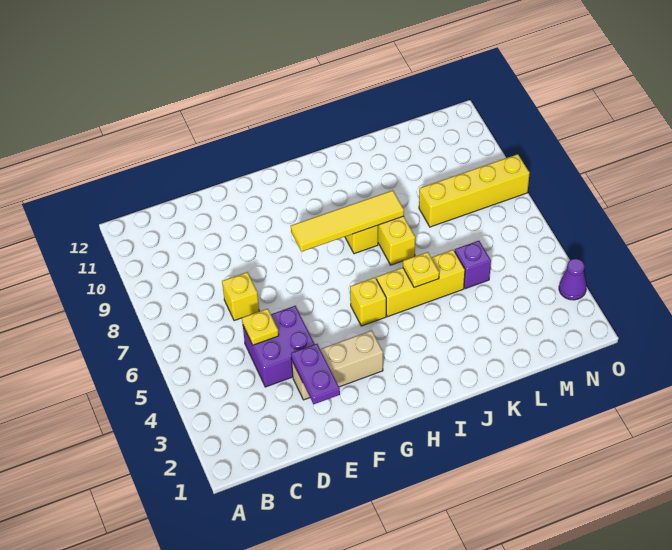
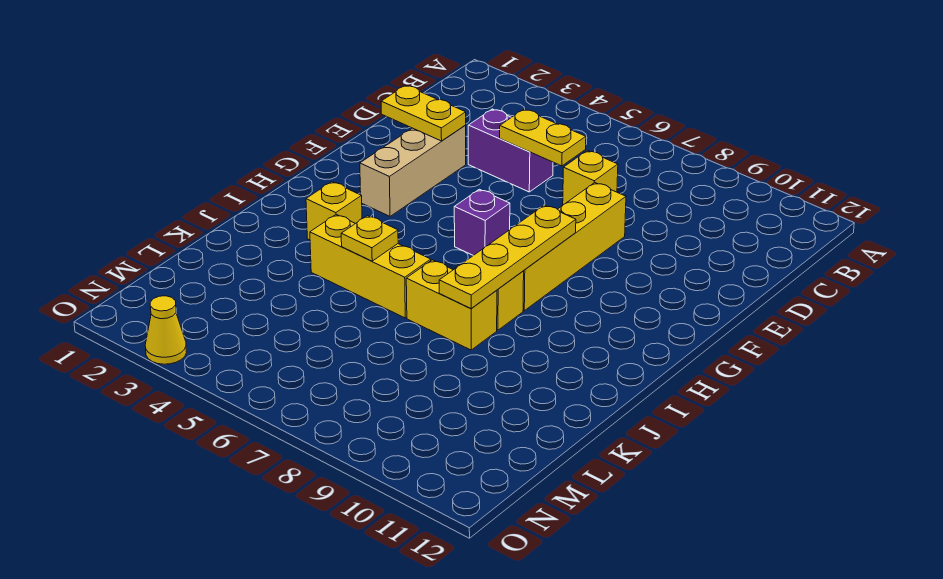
purple brick D4:E5 level 1 -> purple brick D4:D5 level 1
yellow plate D5 level 2 -> yellow plate D5:D6 level 2
purple plate E2:E3 level 2 -> yellow plate E2:E3 level 2
yellow tile G8:J8 level 2 -> yellow plate G8:J8 level 2
yellow brick H5 level 1 -> yellow brick I3 level 1
yellow brick I5:K5 level 1 -> yellow brick J4:J6 level 1
purple brick L5 level 1 -> purple brick G6 level 1
yellow brick L8:O8 level 1 -> yellow brick E8:H8 level 1
purple cone O3 level 1 -> yellow cone O3 level 1

